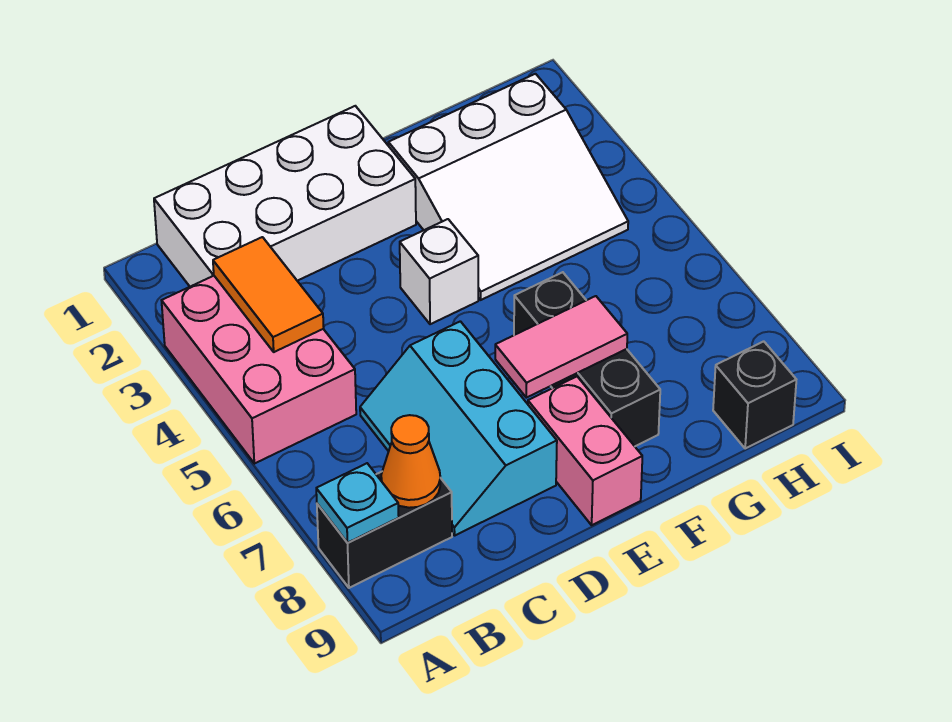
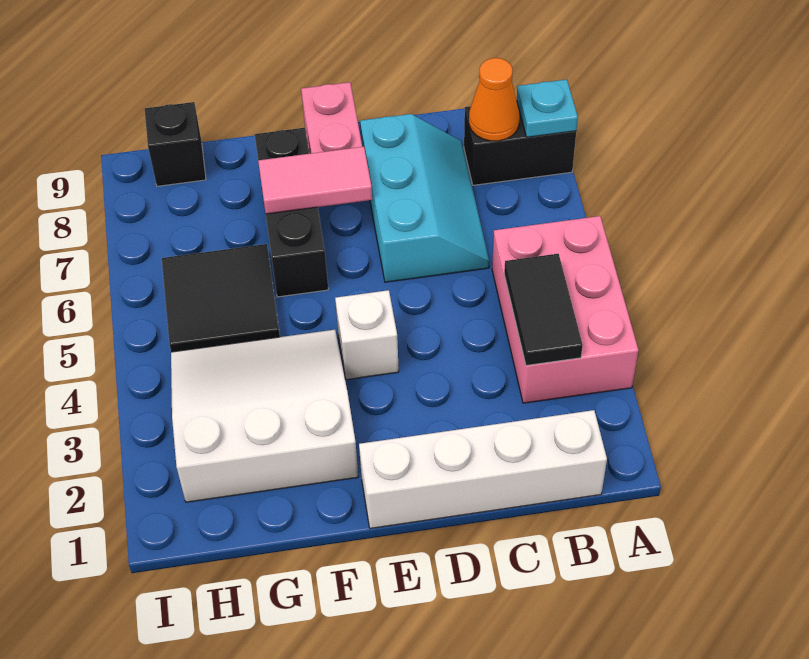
white brick B1:E2 level 1 -> white brick B1:E1 level 1
orange tile B3:B4 level 2 -> black tile B3:B4 level 2
none -> black tile G5:H6 level 1

